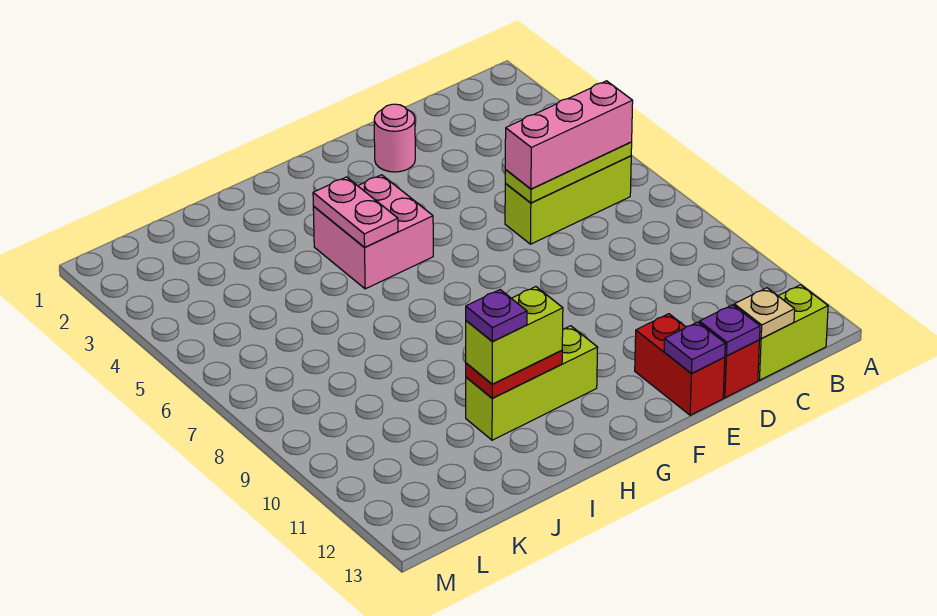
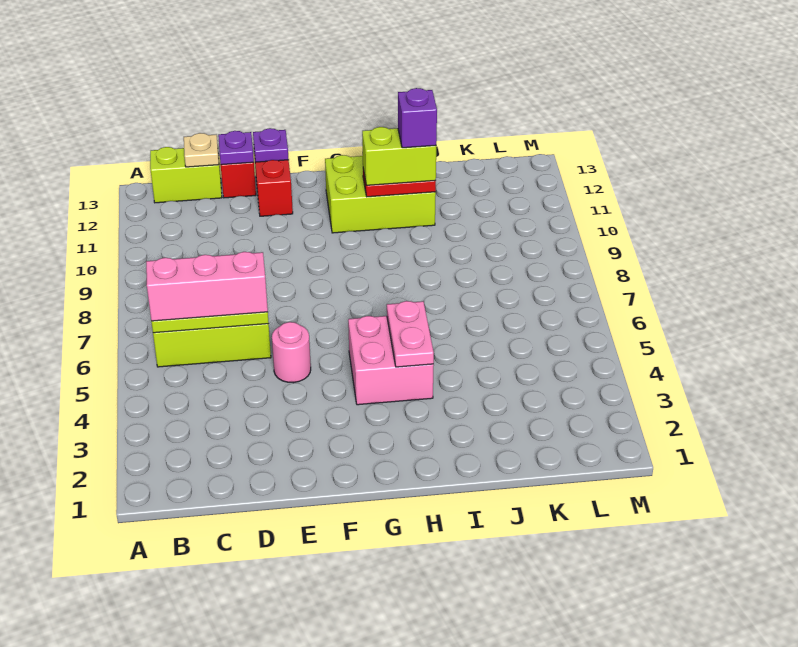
pink round brick E2 level 1 -> pink round brick E5 level 1
lime brick G11:I11 level 1 -> lime brick G11:I12 level 1
purple plate I11 level 4 -> purple brick I11 level 4

